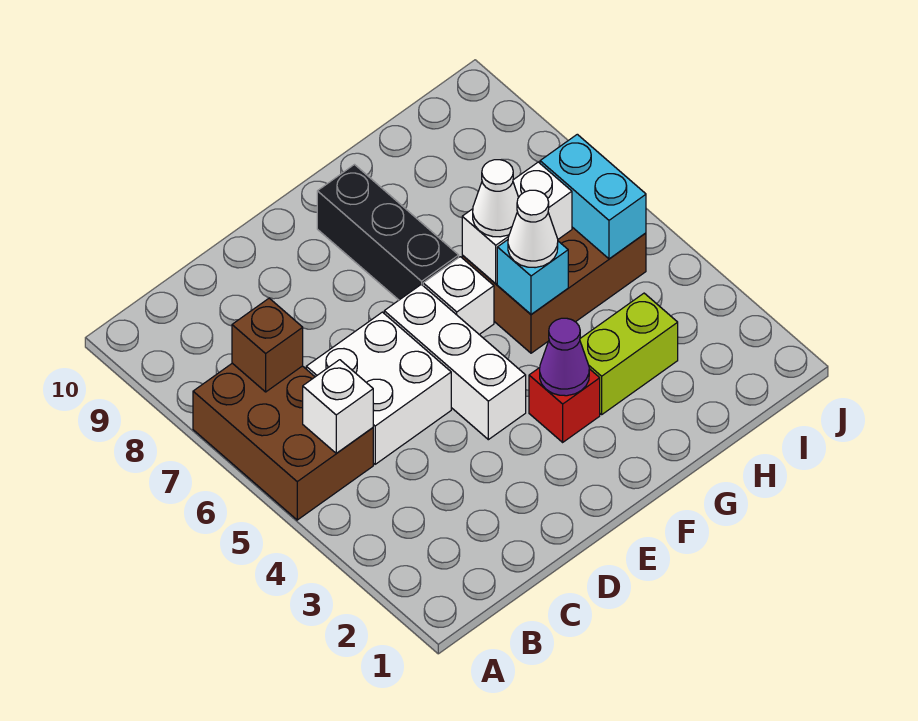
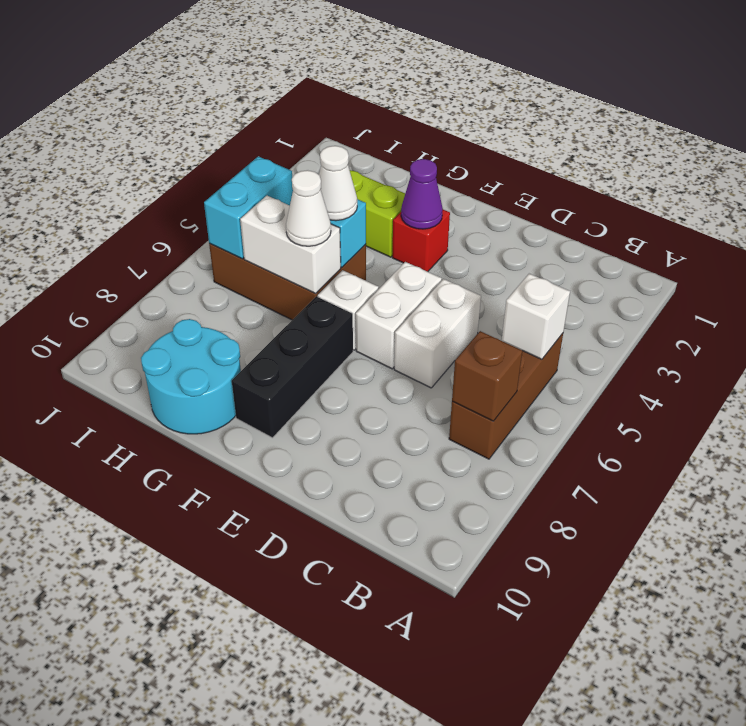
brown brick A5:B7 level 1 -> brown brick B5:B7 level 1
white brick C5:D6 level 1 -> white brick D5:D6 level 1
white brick E4:E6 level 1 -> white brick E5:E6 level 1
none -> cyan round brick G9:H10 level 1

